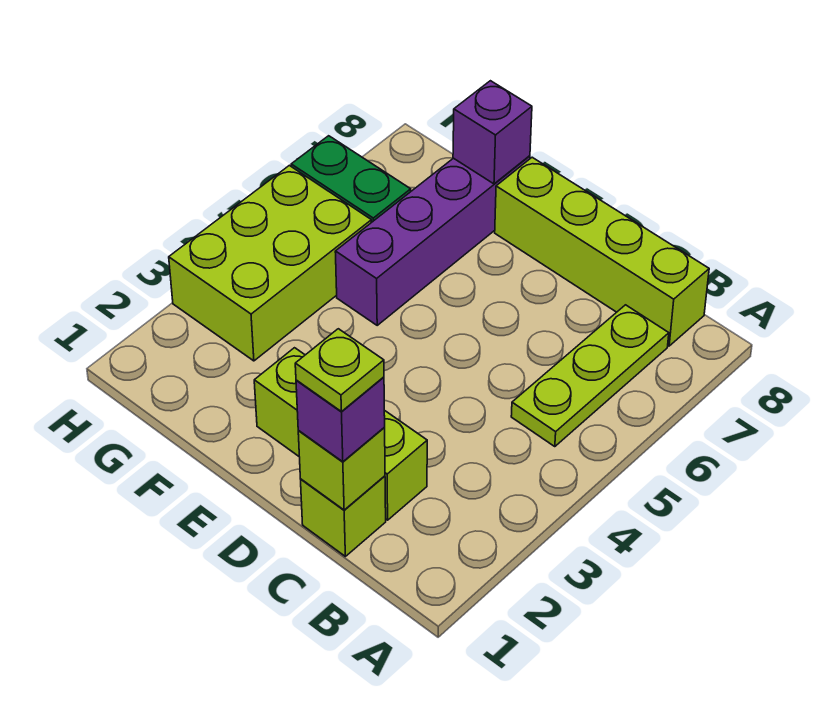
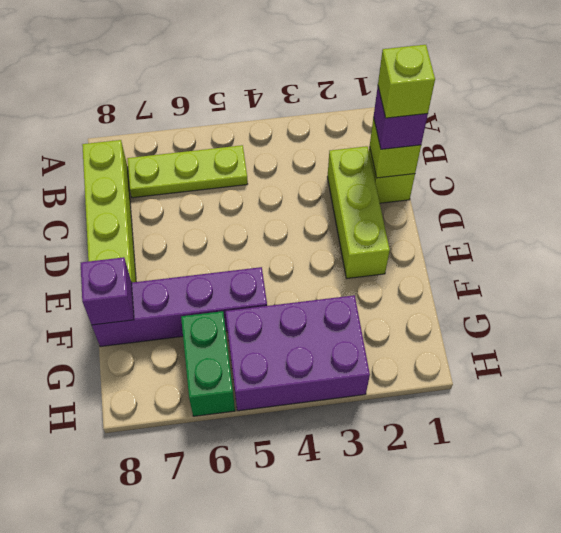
lime plate C1 level 4 -> lime brick C1 level 4
lime brick G3:H5 level 1 -> purple brick G3:H5 level 1

